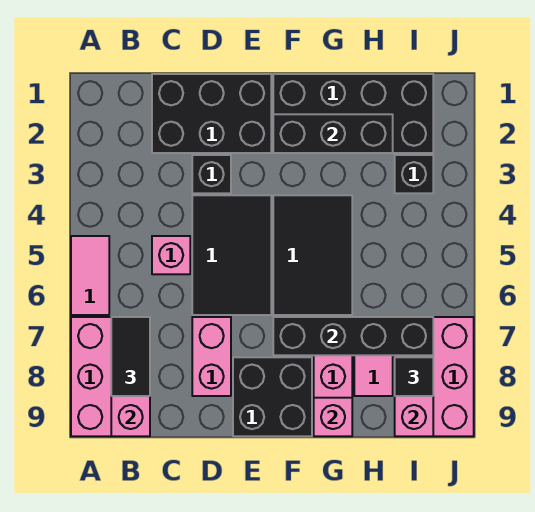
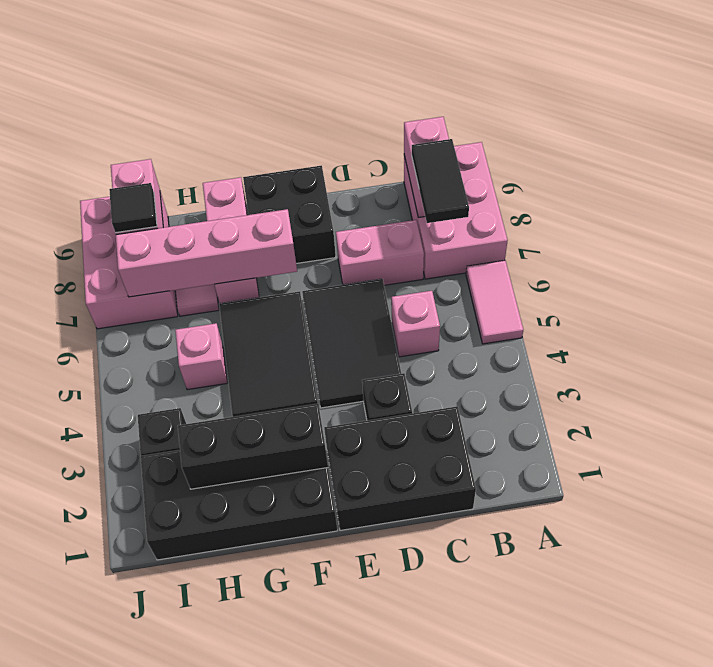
pink brick D7:D8 level 1 -> pink brick C7:D7 level 1
black brick F7:I7 level 2 -> pink brick F7:I7 level 2
pink brick G9 level 2 -> pink brick H5 level 1

